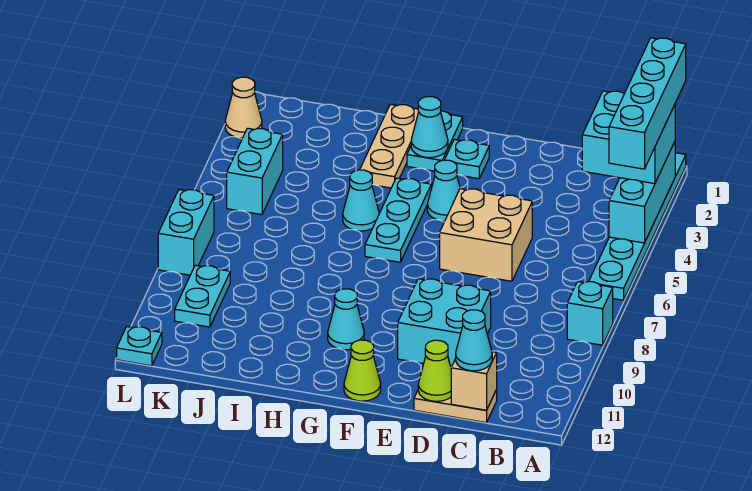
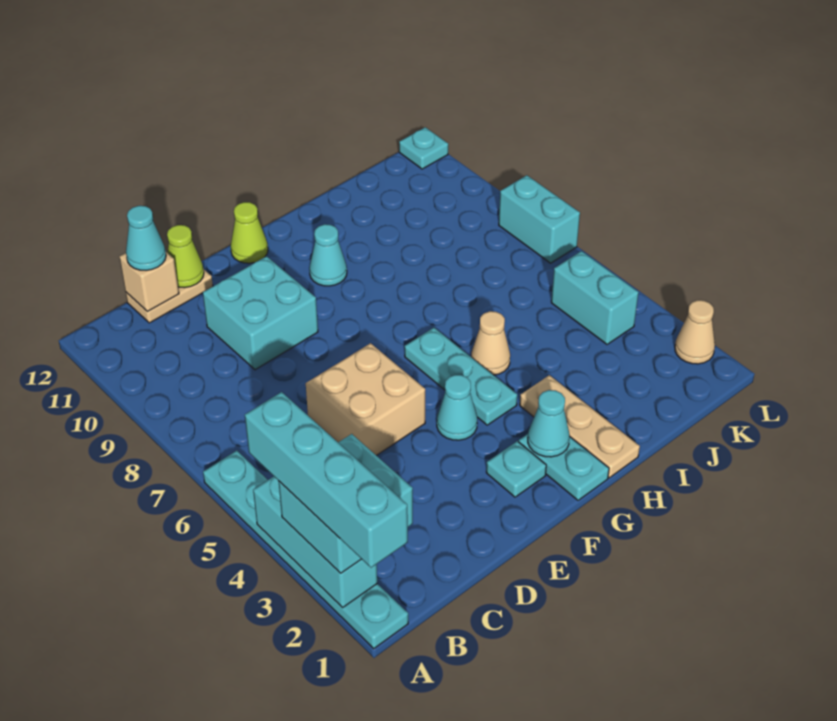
cyan brick A8 level 1 -> none
cyan cone H5 level 1 -> tan cone H5 level 1
cyan plate K9:K10 level 1 -> none

